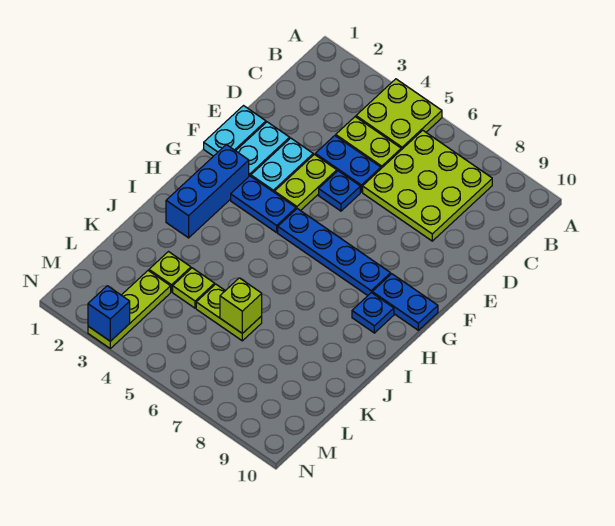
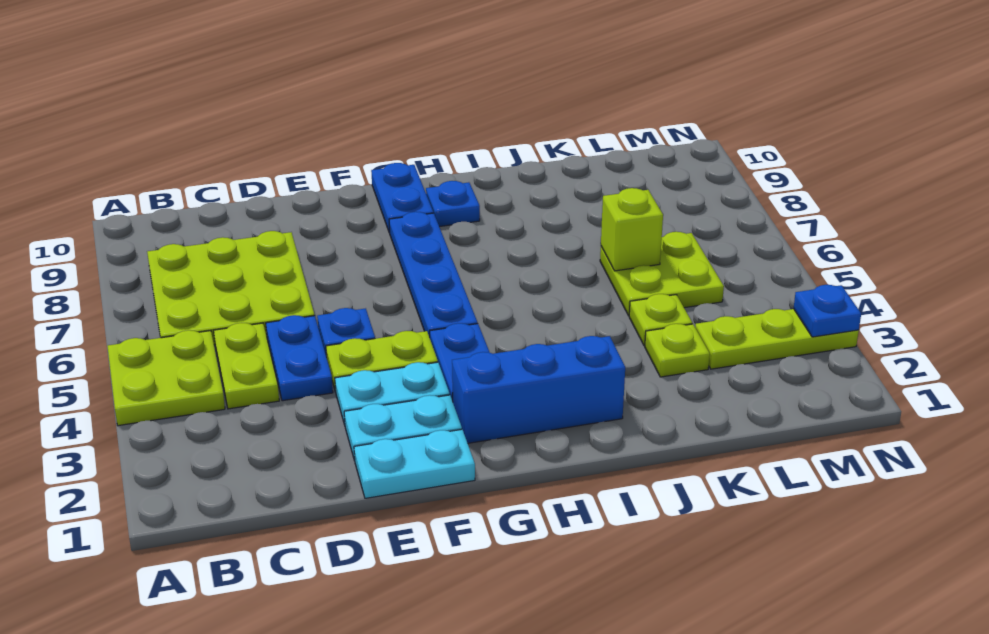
lime plate K5:K6 level 1 -> lime plate K5:L6 level 1
blue brick N3 level 2 -> blue plate N3 level 2

